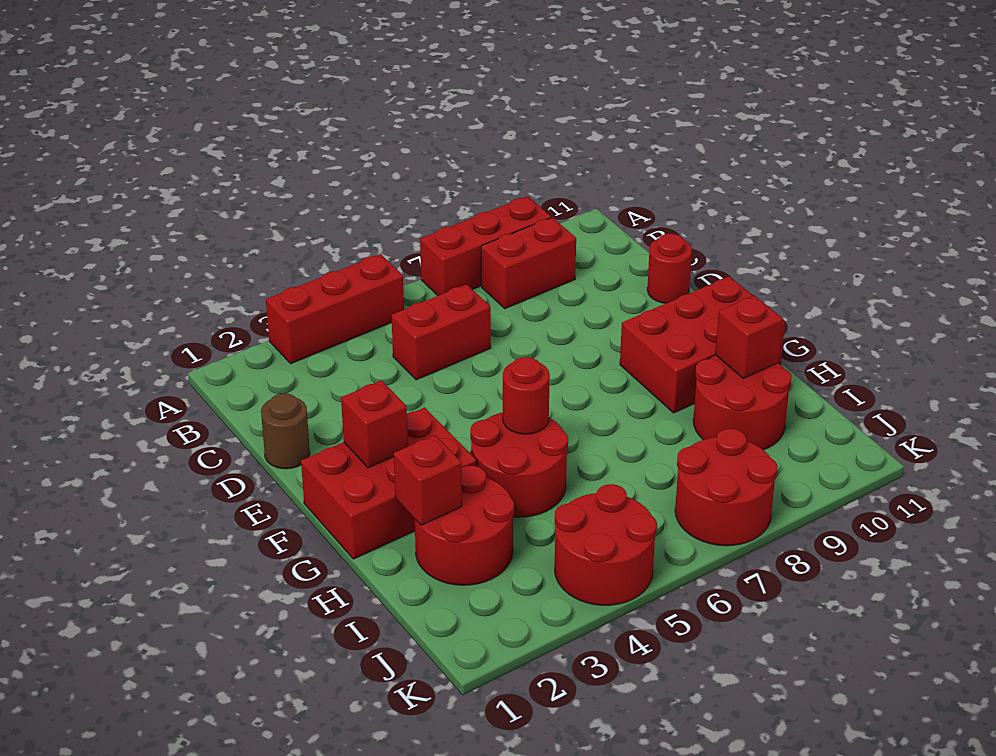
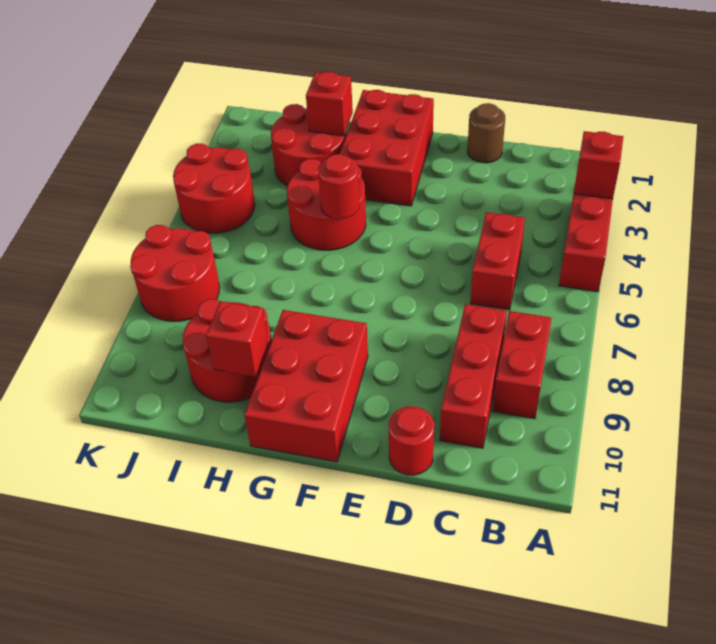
red brick A7:A9 level 1 -> red brick C8:C10 level 1
red brick F2 level 2 -> red brick A3 level 2

